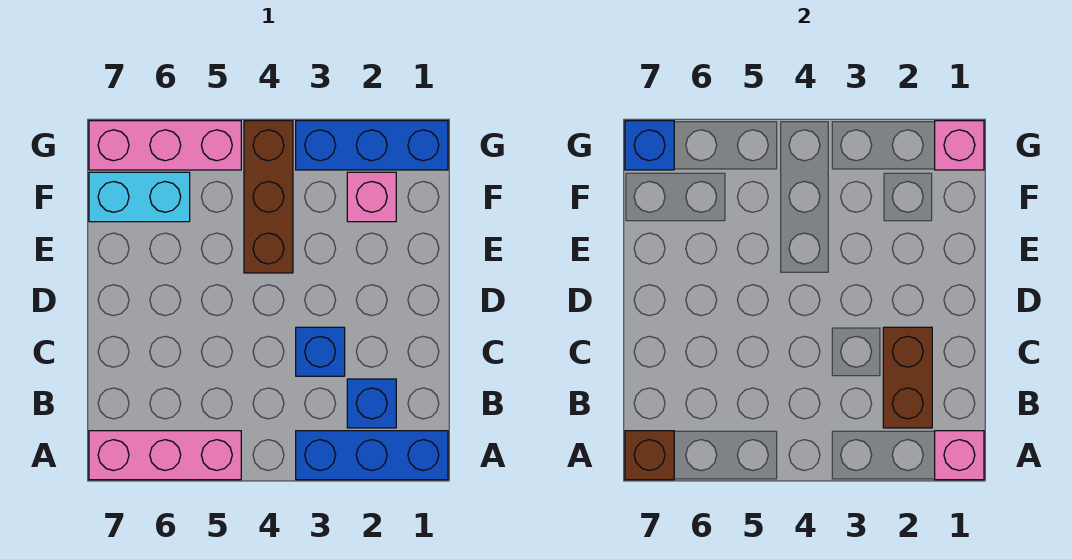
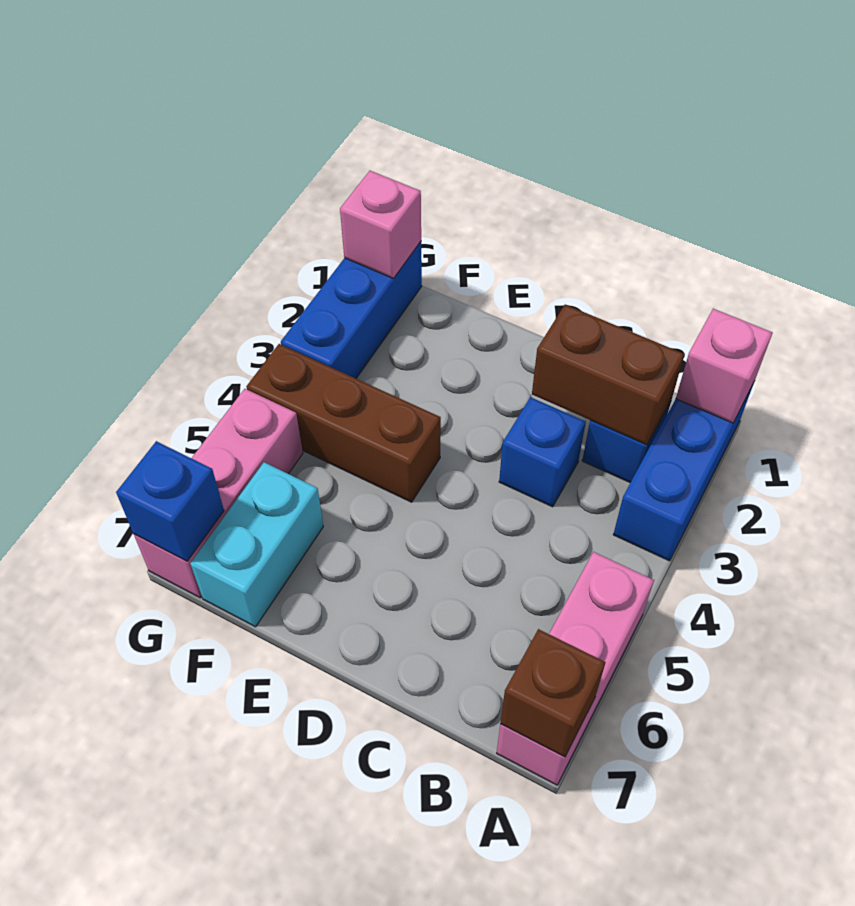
pink brick F2 level 1 -> none

